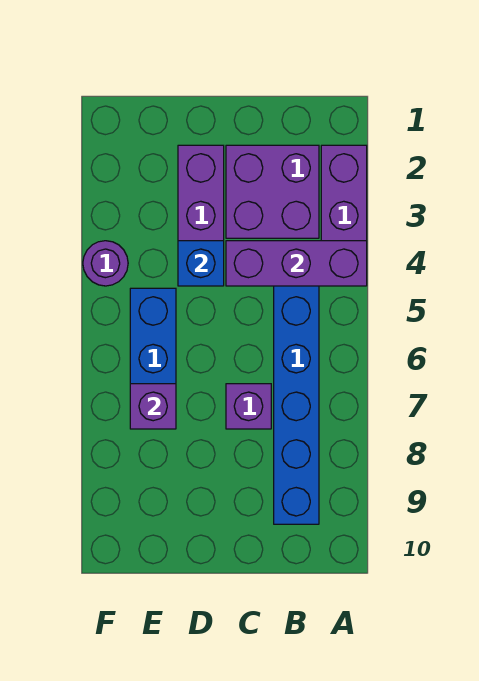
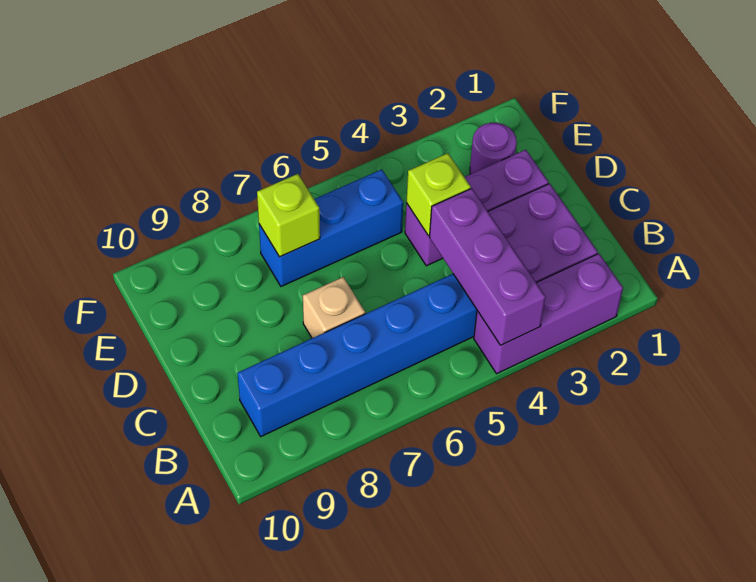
purple brick C7 level 1 -> tan brick C7 level 1
blue brick D4 level 2 -> lime brick D4 level 2
purple brick E7 level 2 -> lime brick E7 level 2
purple round brick F4 level 1 -> purple round brick E2 level 1

